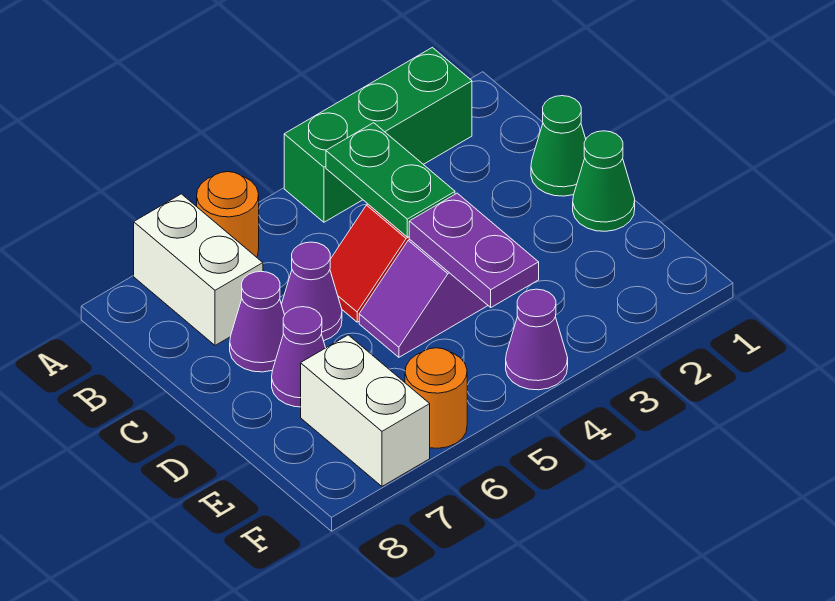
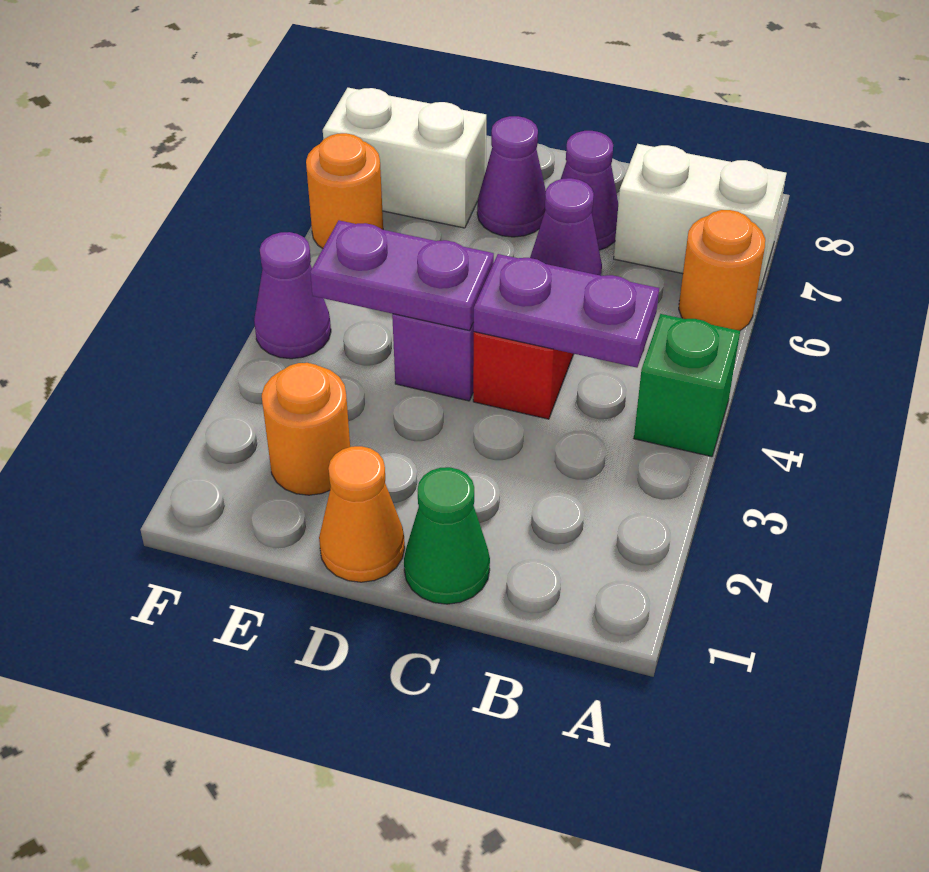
green brick A2:A4 level 1 -> green brick A4 level 1
green plate B4:C4 level 2 -> purple plate B4:C4 level 2
green cone D1 level 1 -> orange cone D1 level 1
none -> orange round brick E2 level 1

